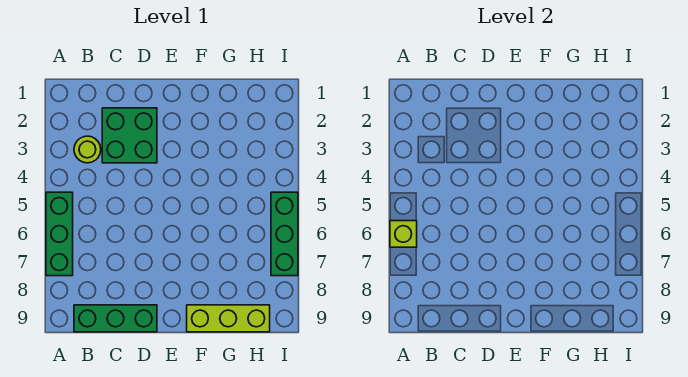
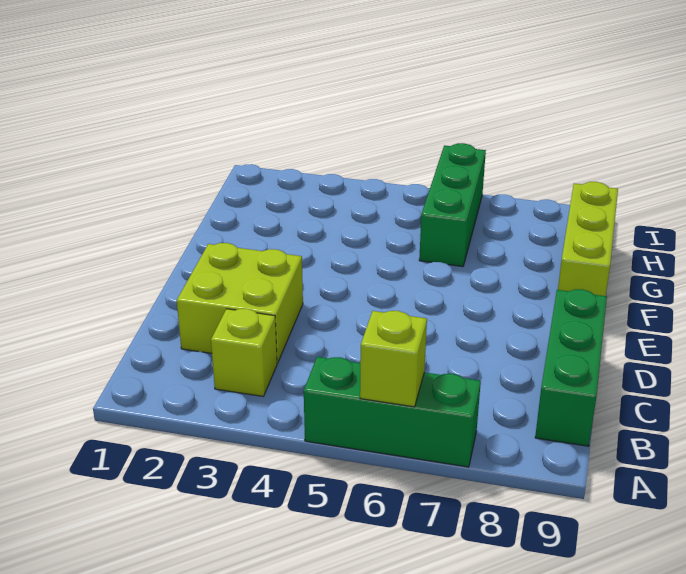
lime round brick B3 level 1 -> lime brick B3 level 1
green brick C2:D3 level 1 -> lime brick C2:D3 level 1
green brick I5:I7 level 1 -> green brick G6:I6 level 1

